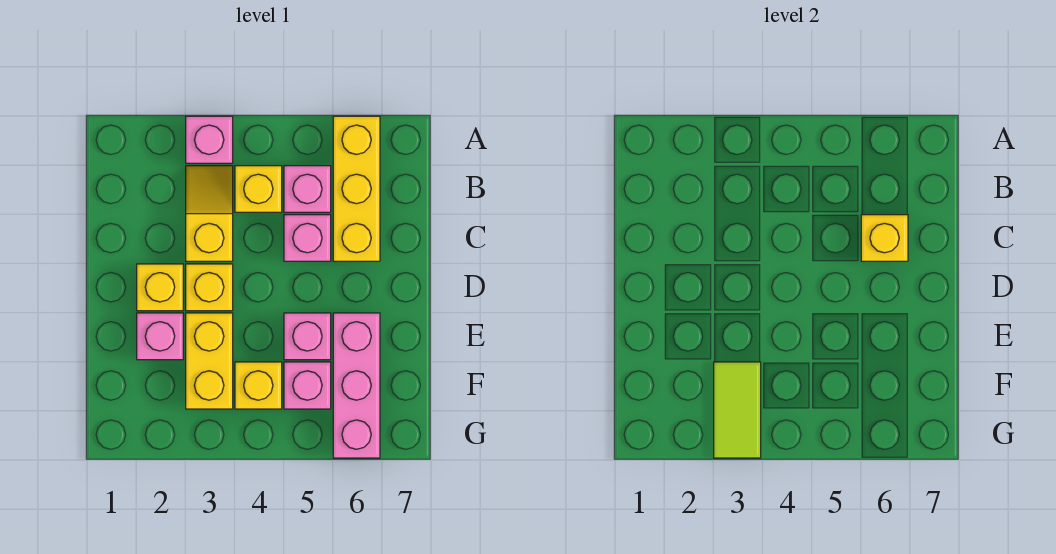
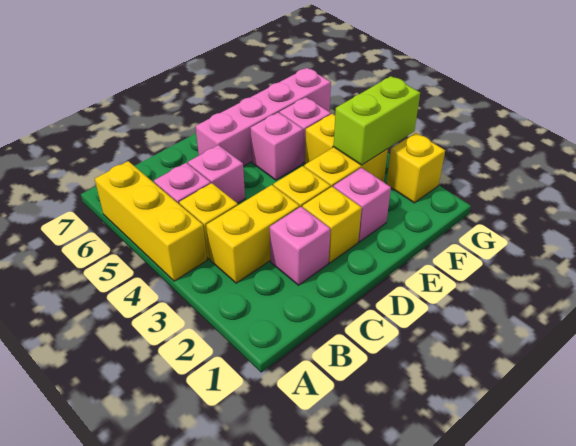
pink brick A3 level 1 -> pink brick C2 level 1
yellow brick A6:C6 level 1 -> yellow brick A4:A6 level 1
yellow slope B3:C3 level 1 top C -> yellow brick B3:C3 level 1
yellow brick C6 level 2 -> yellow brick G2 level 1
pink brick E6:G6 level 1 -> pink brick D6:G6 level 1
lime tile F3:G3 level 2 -> lime brick F3:G3 level 2

